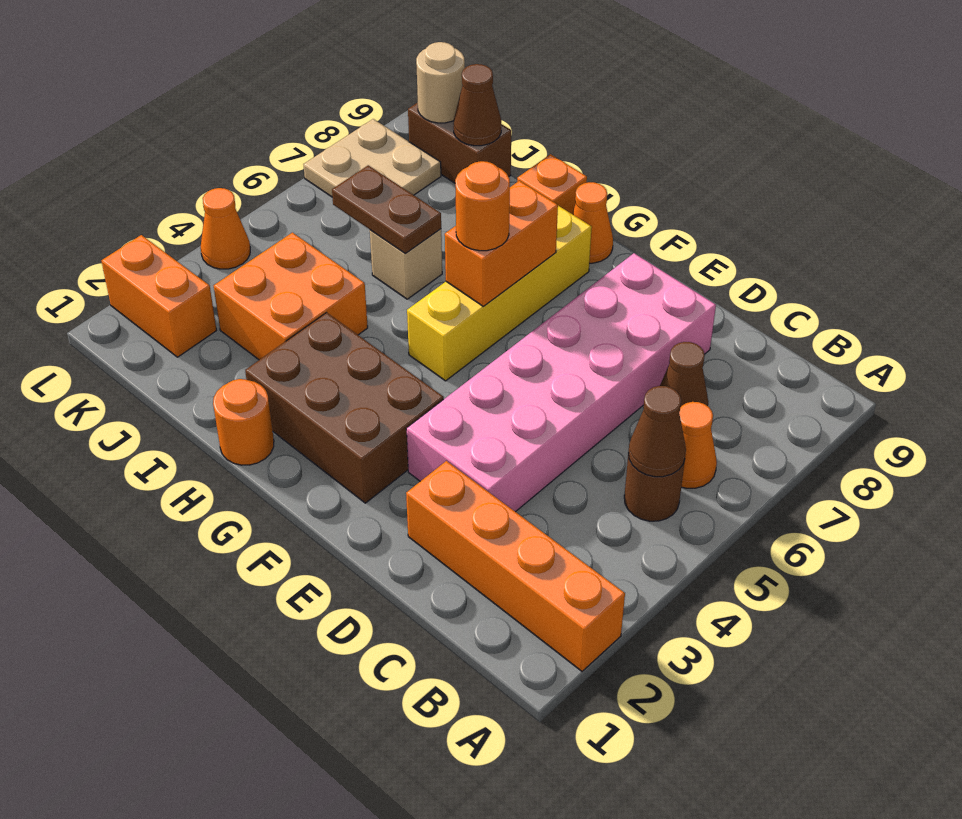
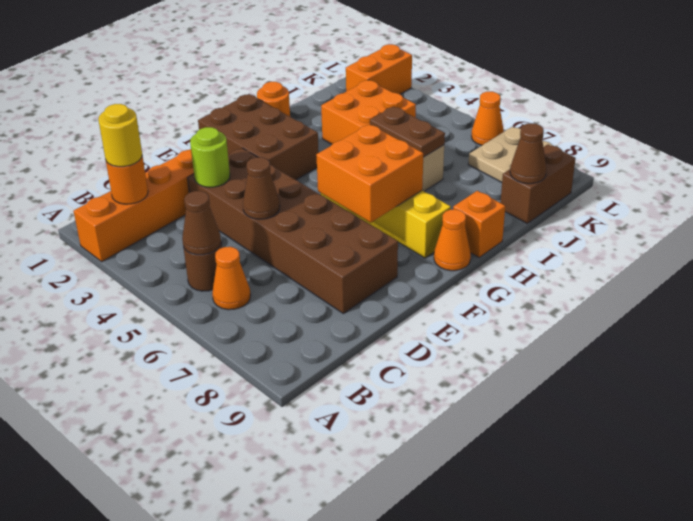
none -> yellow round brick B2 level 3
brown cone C7 level 1 -> brown cone D5 level 2
pink brick D3:E8 level 1 -> brown brick D3:E8 level 1
none -> lime round brick D3 level 2
brown brick F2:H3 level 1 -> brown brick F1:G3 level 1
orange brick G6:G7 level 2 -> orange brick F6:G7 level 2
orange round brick G6 level 3 -> orange round brick B2 level 2
brown plate I6:J6 level 2 -> brown plate I5:I6 level 2
tan round brick K9 level 2 -> none
orange cone L4 level 1 -> orange cone L6 level 1

